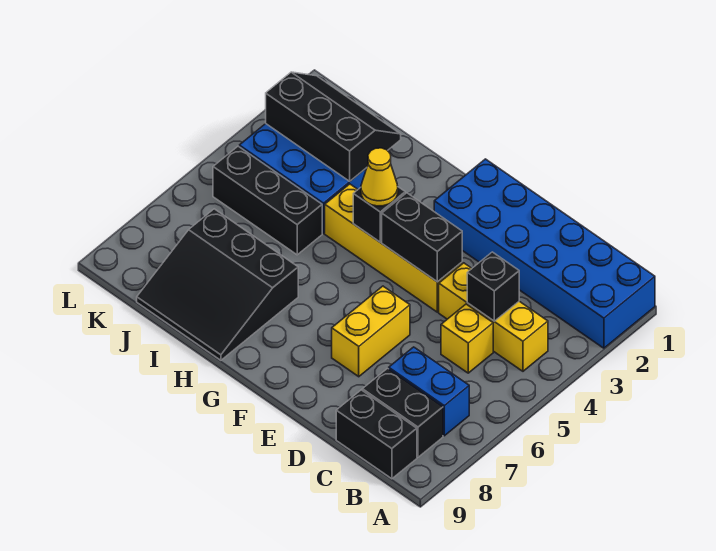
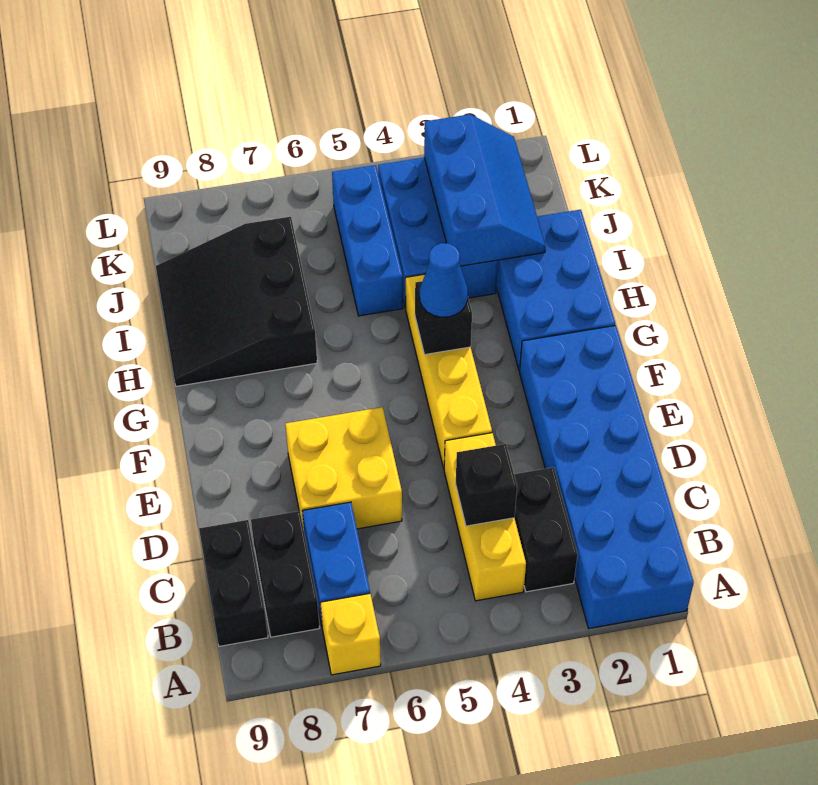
yellow brick C5 level 1 -> yellow brick A7 level 1
black brick E4:F4 level 2 -> black brick B3:C3 level 1
yellow brick E6:E7 level 1 -> yellow brick D6:E7 level 1
none -> blue brick G1:I2 level 1
yellow cone G4 level 3 -> blue cone G4 level 3
black slope I2:K3 level 2 top 3 -> blue slope I2:K3 level 2 top 3
black brick I5:K5 level 1 -> blue brick I5:K5 level 1

